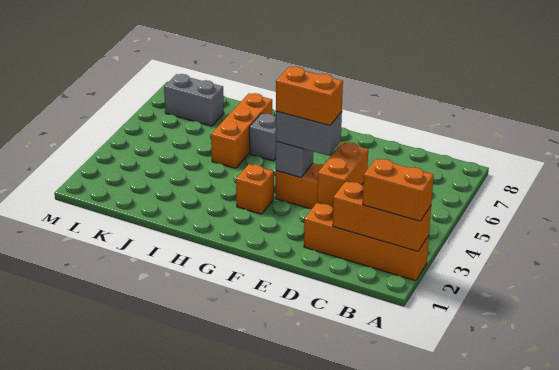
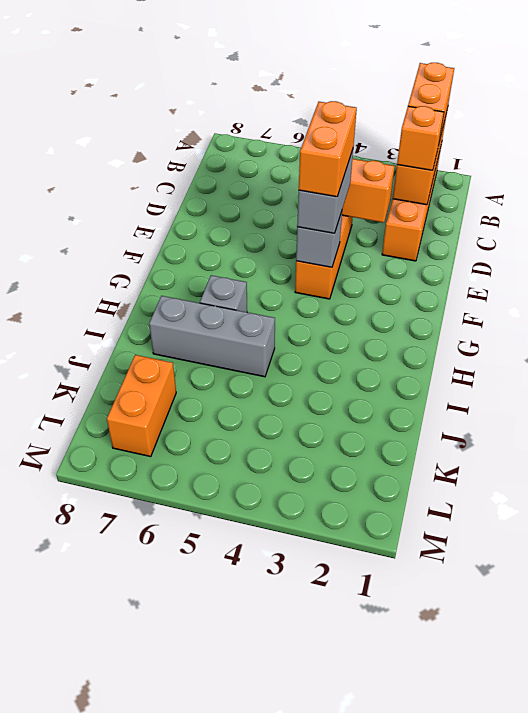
orange brick G3 level 1 -> orange brick C2 level 3
orange brick I5:I7 level 1 -> grey brick I5:I7 level 1
grey brick K7:L7 level 1 -> orange brick K7:L7 level 1

